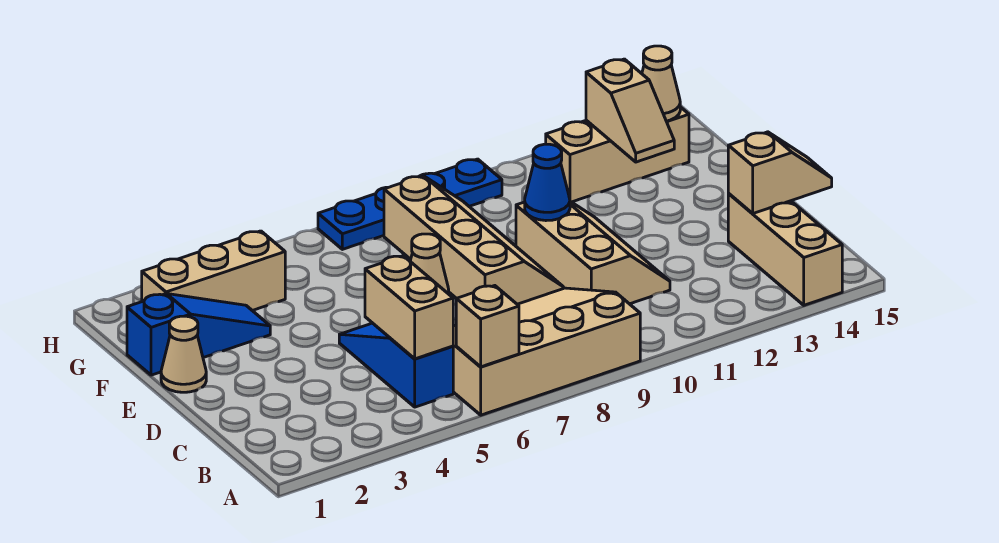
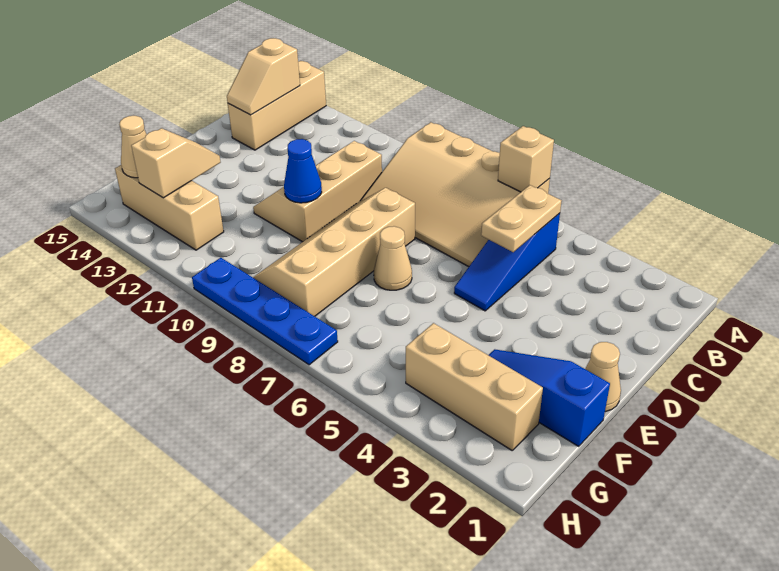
tan brick B5:C5 level 2 -> tan plate B5:C5 level 2
tan slope C14:C15 level 2 top 14 -> tan slope B14:C14 level 2 top B

